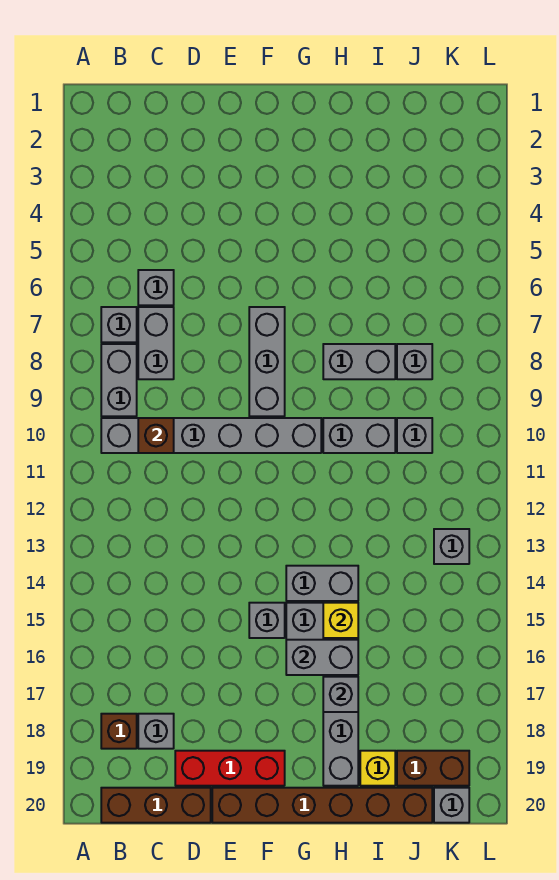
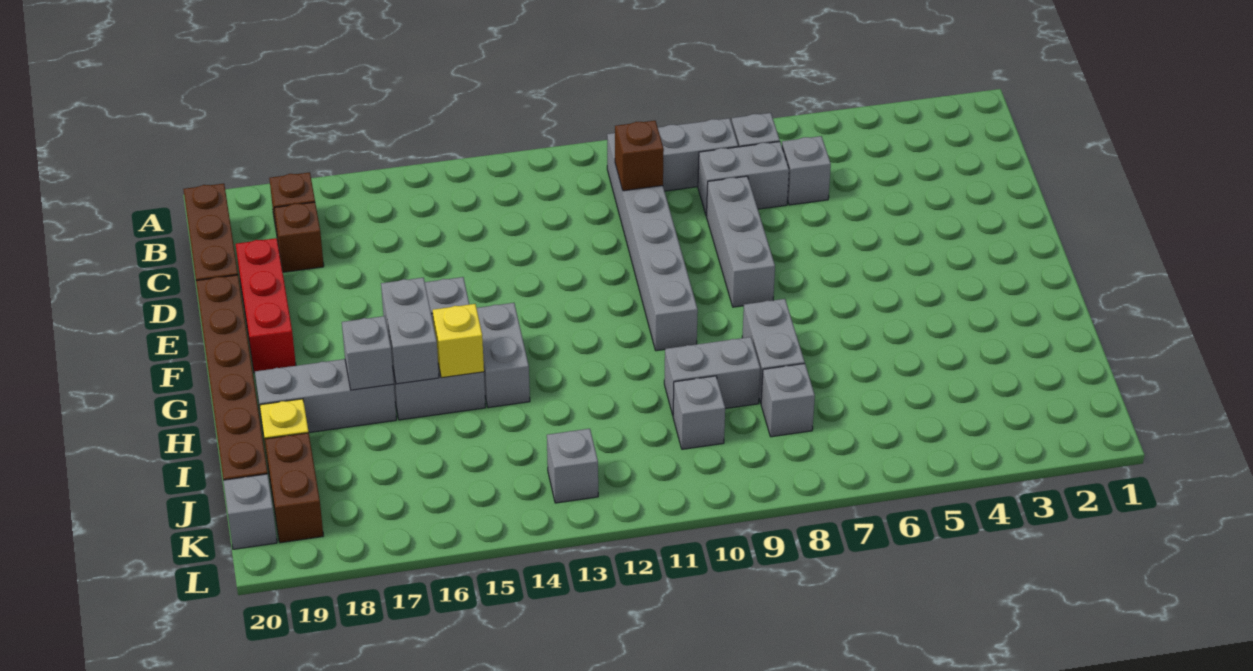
grey brick C18 level 1 -> brown brick C18 level 1
grey brick F7:F9 level 1 -> grey brick D8:F8 level 1
grey brick H10:I10 level 1 -> grey brick I9:I10 level 1

